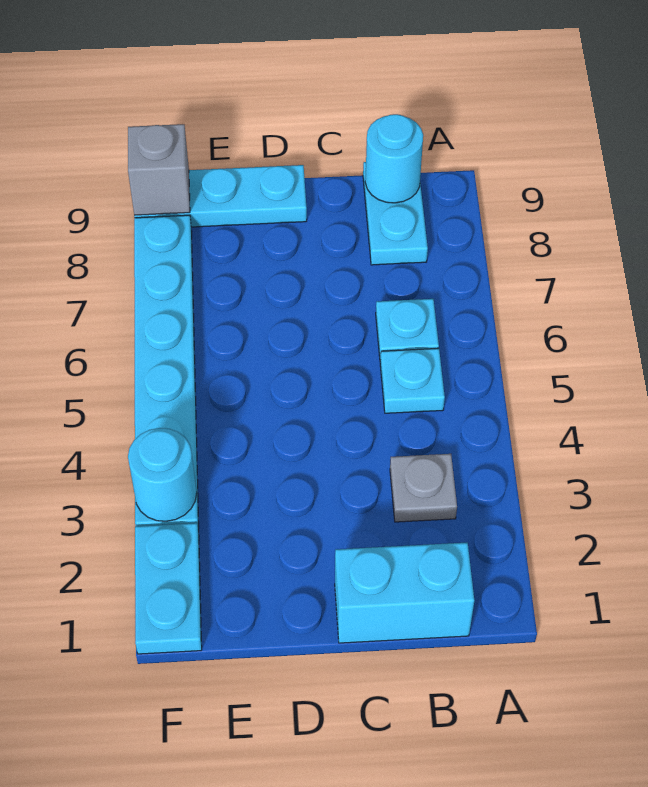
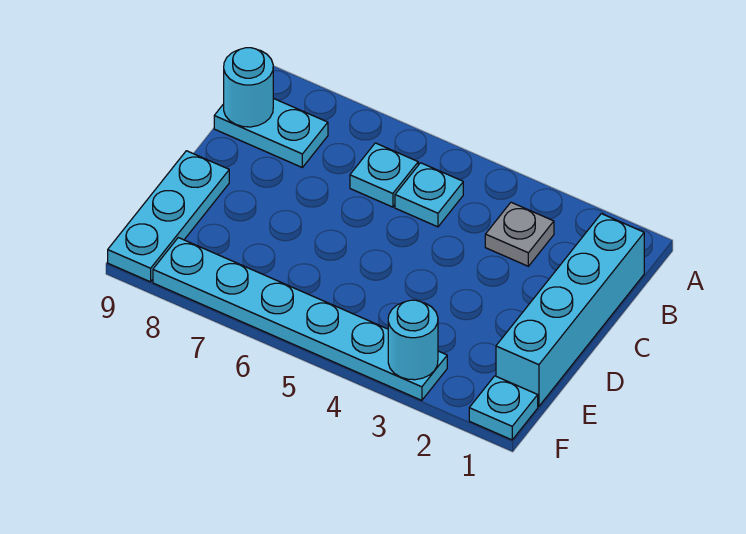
cyan brick B1:C1 level 1 -> cyan brick B1:E1 level 1
cyan plate F1:F2 level 1 -> cyan plate F1 level 1
grey brick F9 level 2 -> none

